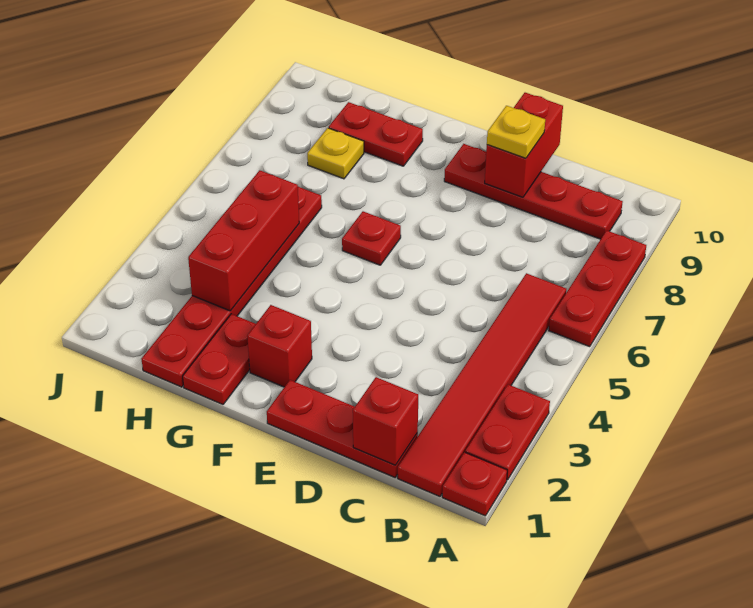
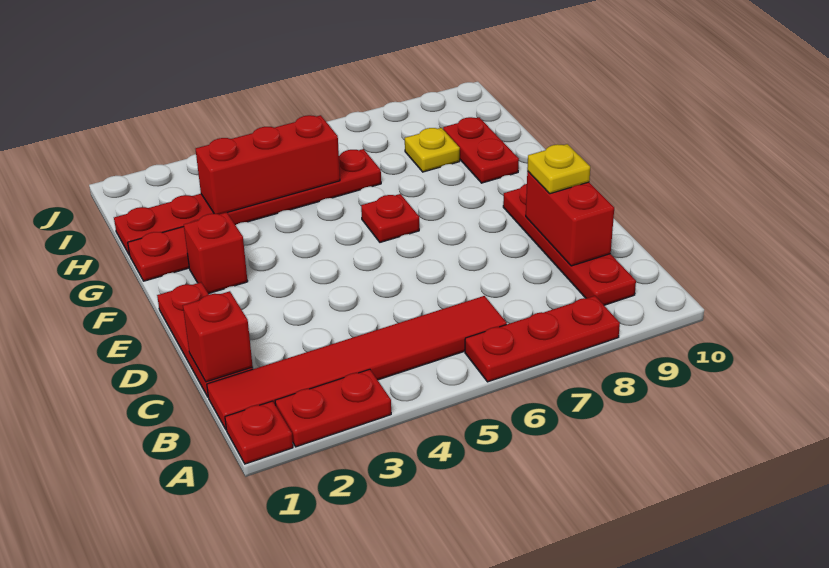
red brick D9:D10 level 2 -> red brick C9:D9 level 2

